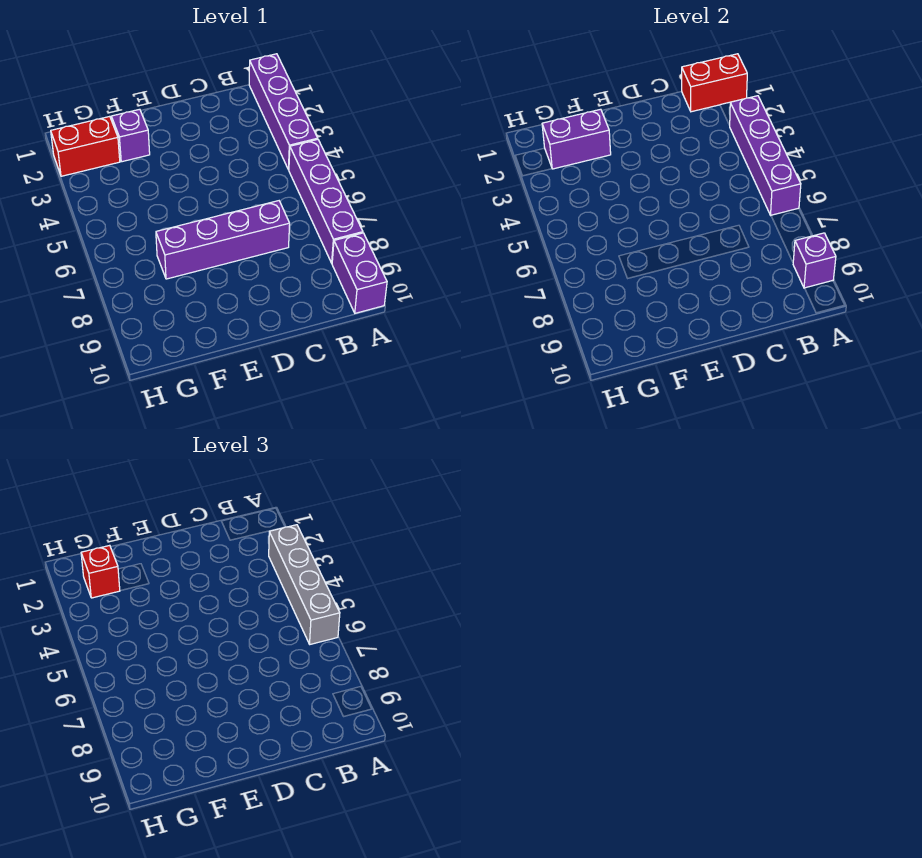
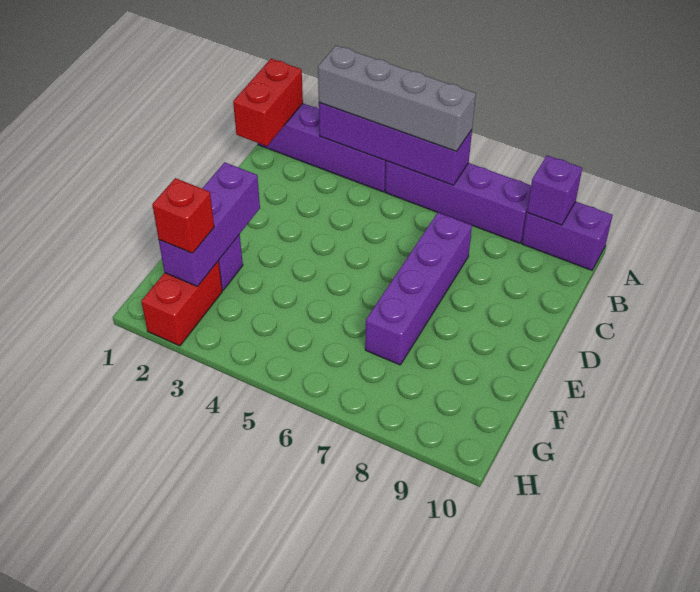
purple brick F2:G2 level 2 -> purple brick E2:G2 level 2

